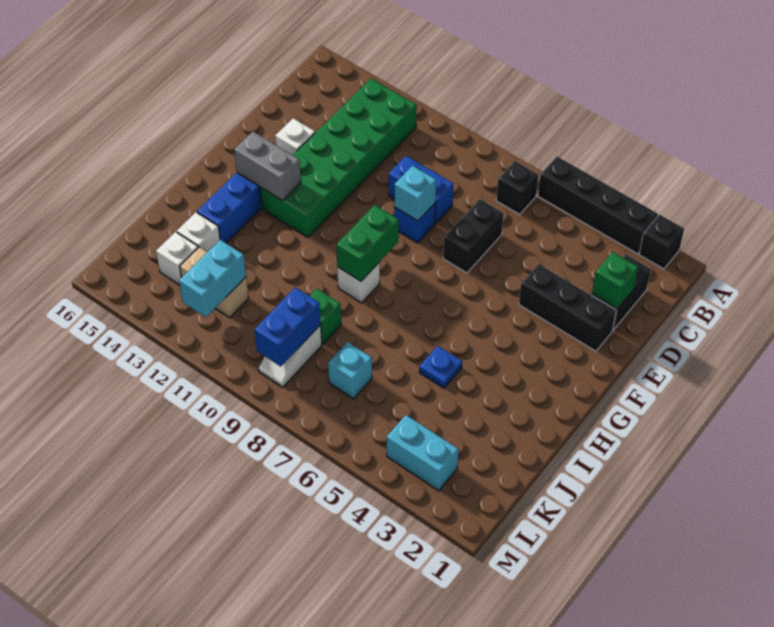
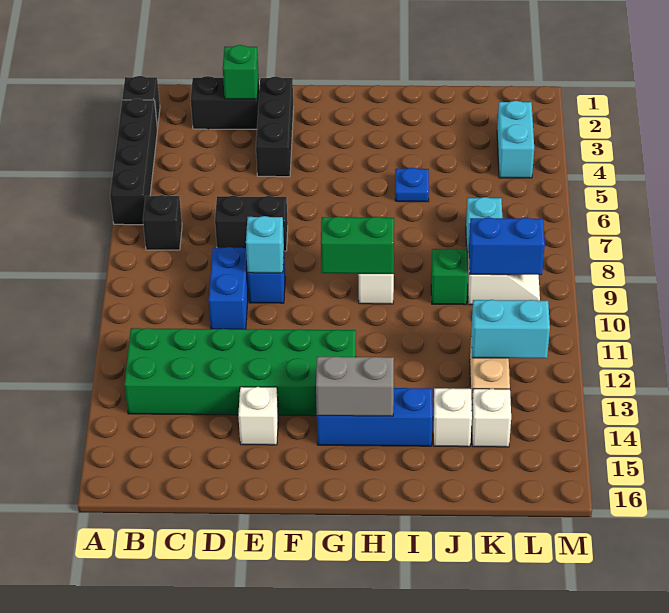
grey brick G13:G14 level 2 -> grey brick G14:H14 level 2

